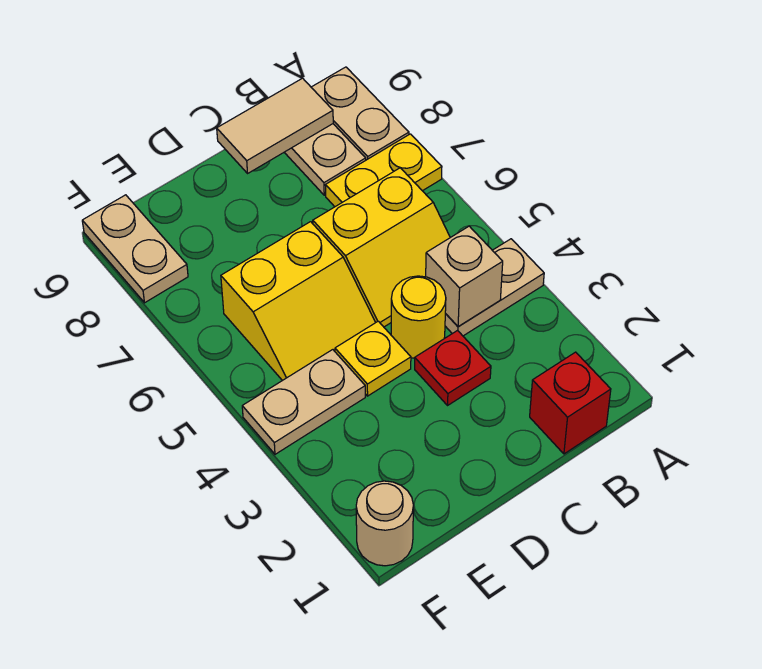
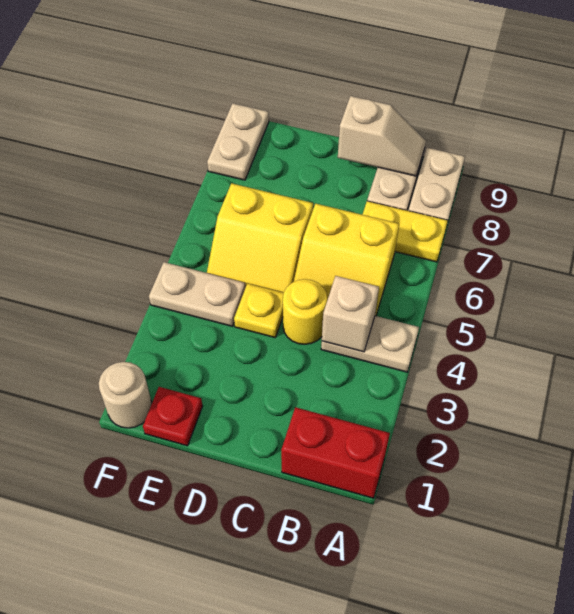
red brick B1 level 1 -> red brick A1:B1 level 1
tan tile B9:C9 level 2 -> tan slope B9:C9 level 2 top C
red plate C3 level 1 -> red plate E1 level 1

